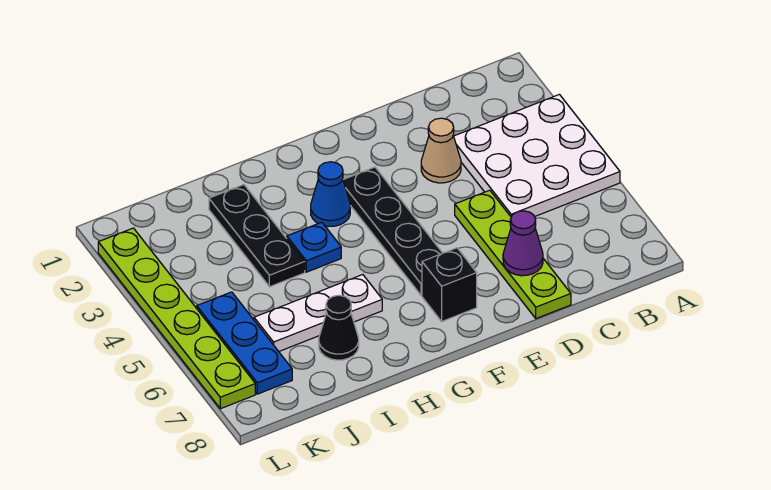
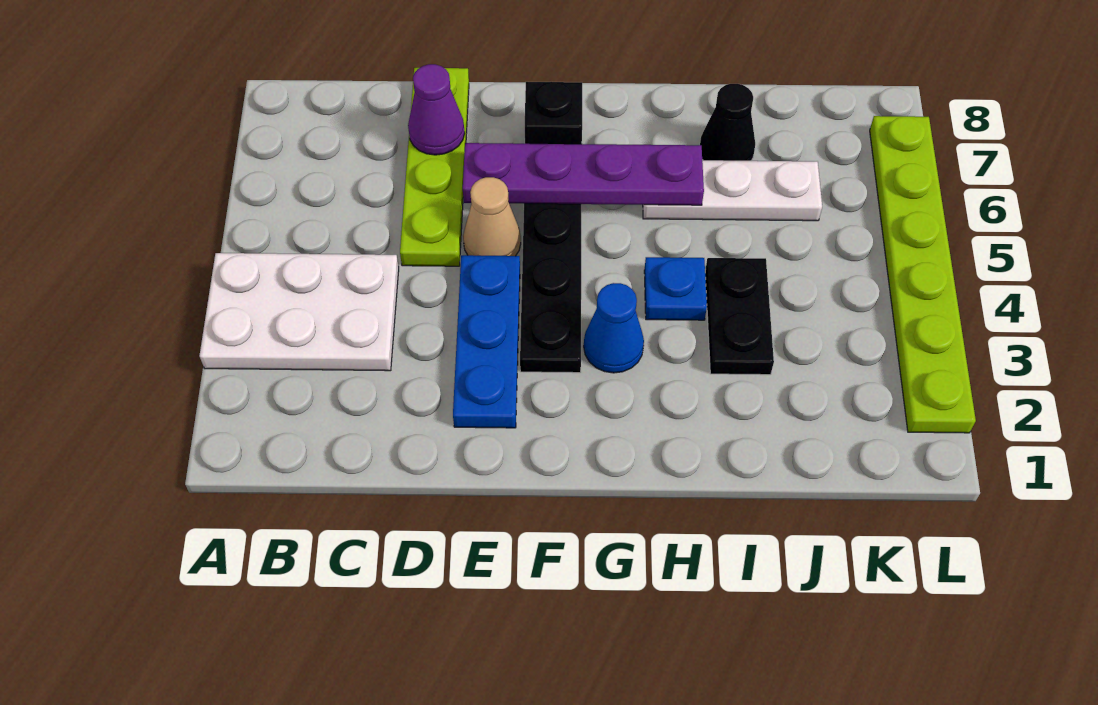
white plate A3:C5 level 1 -> white plate A3:C4 level 1
tan cone D3 level 1 -> tan cone E5 level 1
none -> purple plate E6:H6 level 2
black plate I2:I4 level 1 -> black plate I3:I4 level 1
blue plate K5:K7 level 1 -> blue plate E2:E4 level 1

